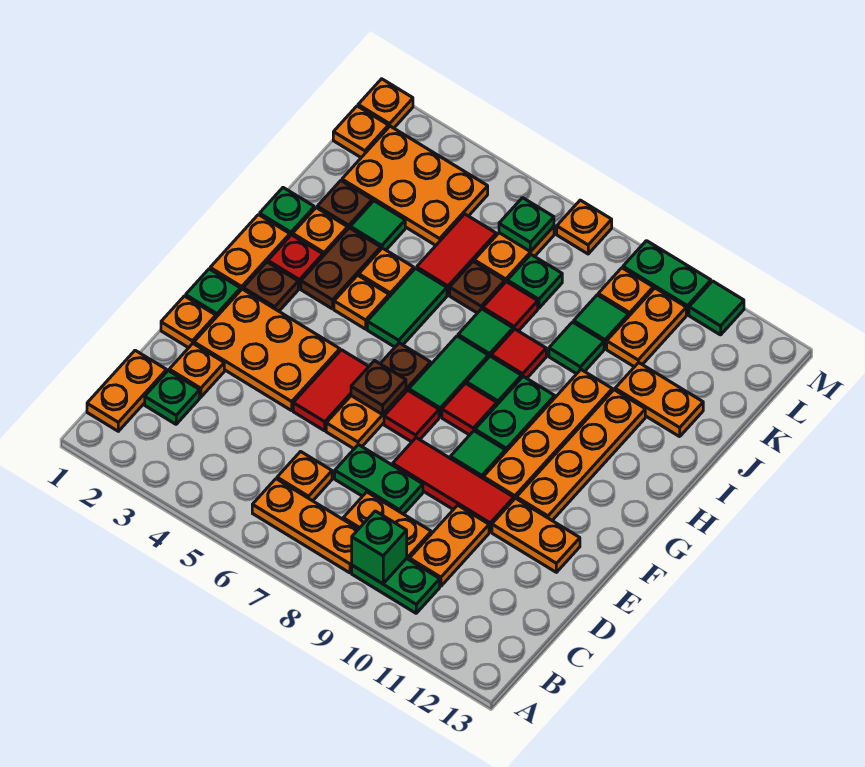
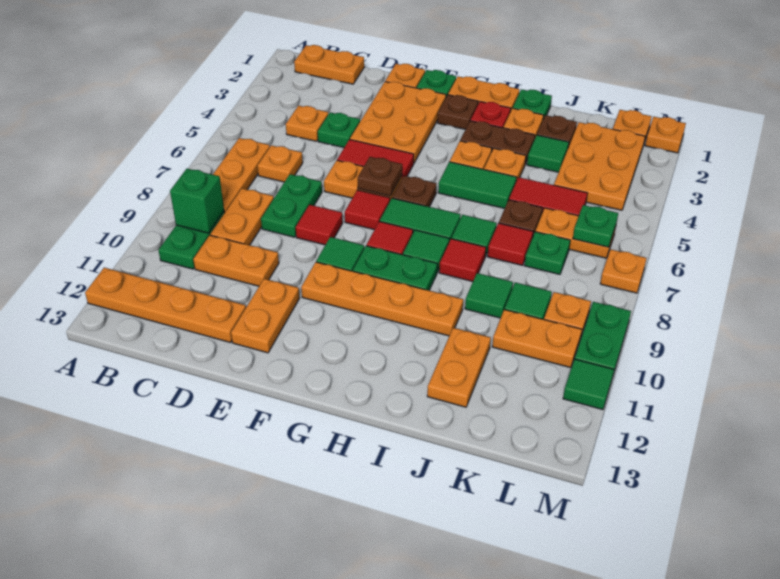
green plate C2 level 1 -> green plate D4 level 1
orange plate D2 level 1 -> orange plate C4 level 1
red tile E8:E10 level 1 -> red tile E8 level 1
orange plate F11:I11 level 1 -> orange plate A12:D12 level 1

